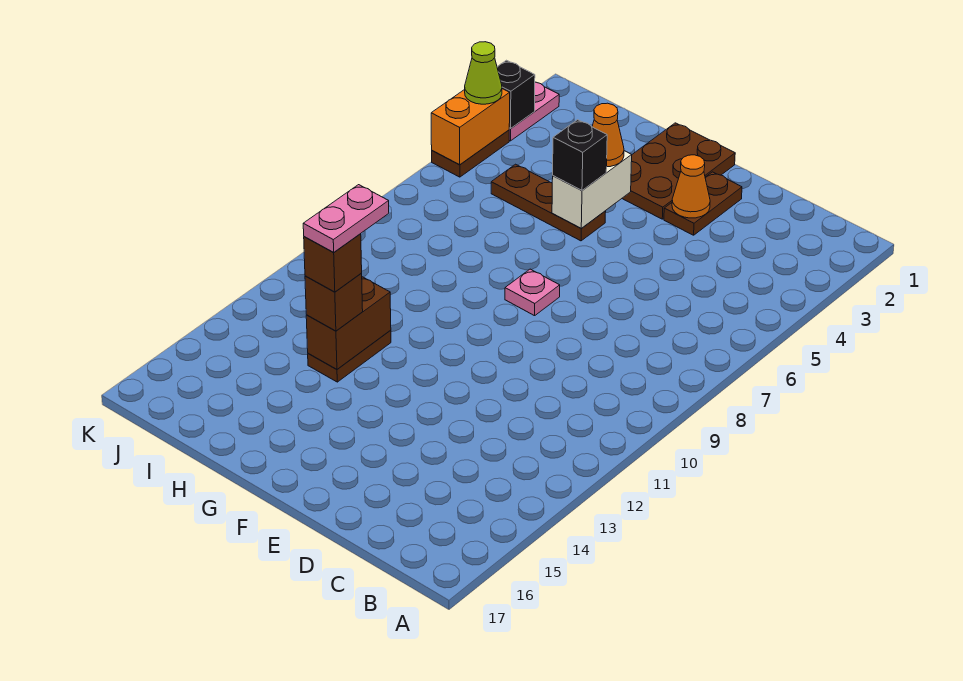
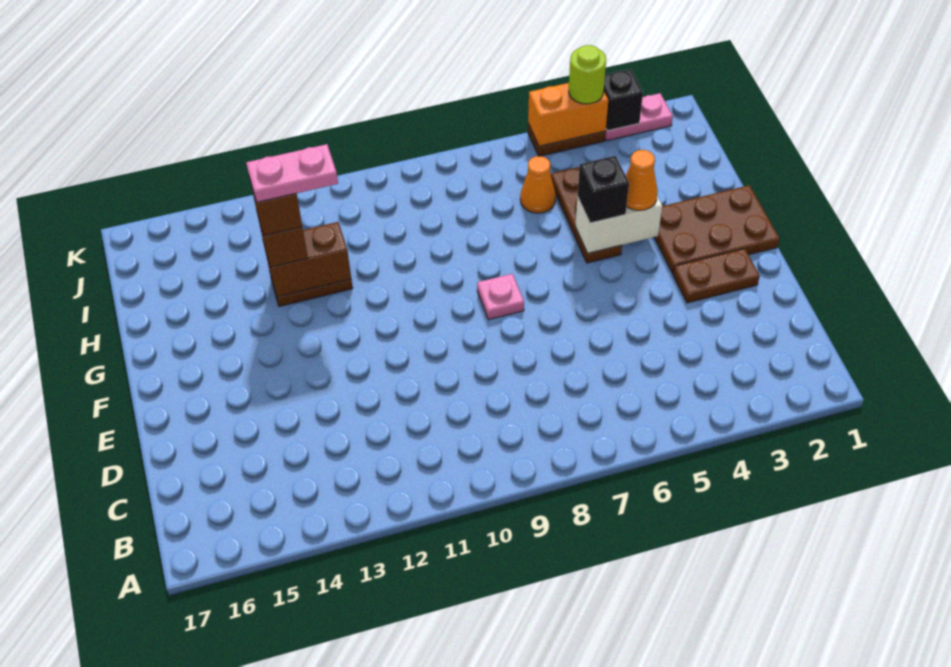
orange cone E3 level 2 -> orange cone I6 level 1
lime cone K4 level 3 -> lime round brick K4 level 3

